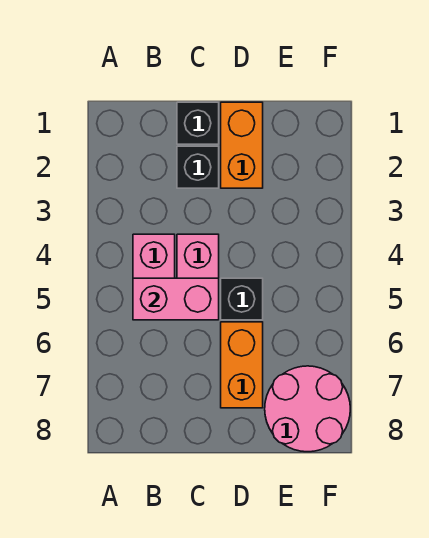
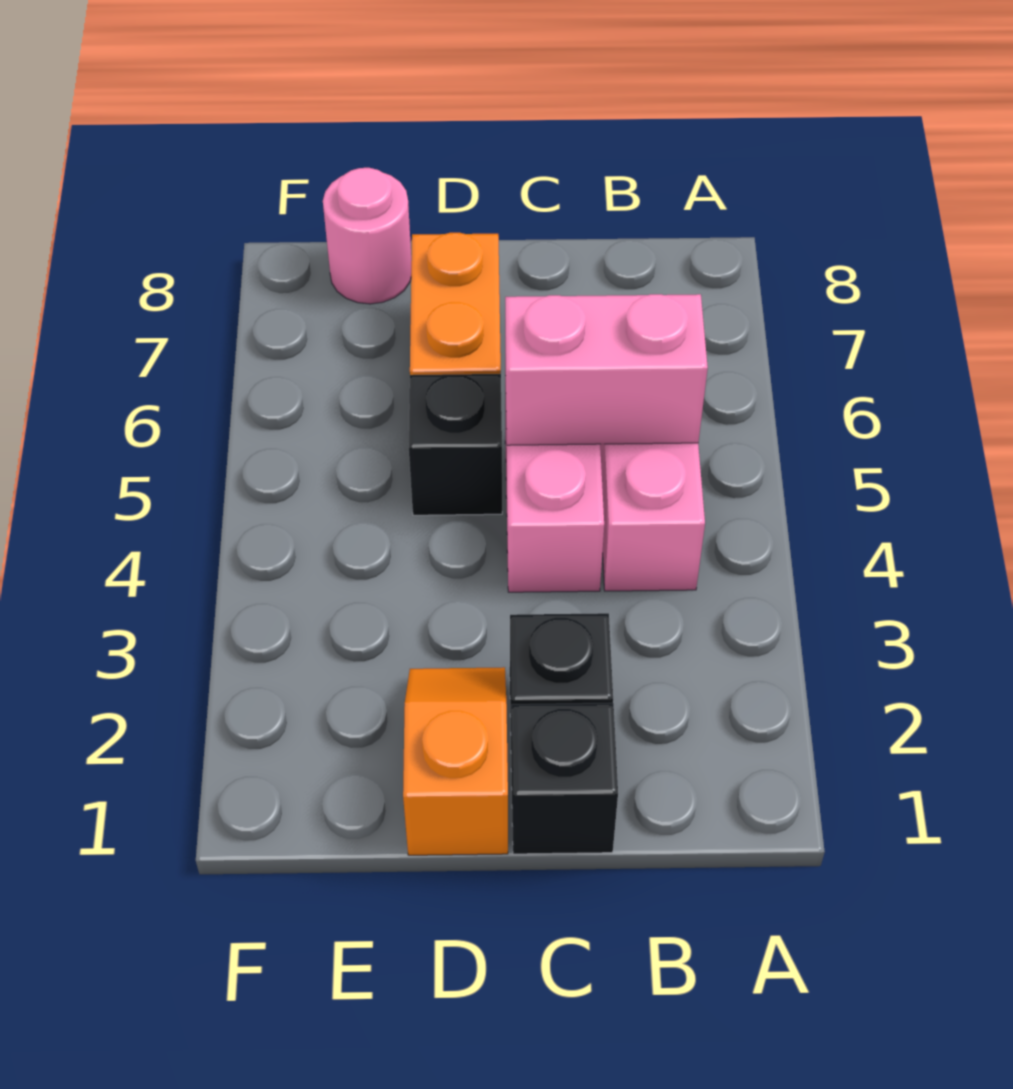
orange brick D1:D2 level 1 -> orange slope D1:D2 level 1 top 1
pink round brick E7:F8 level 1 -> pink round brick E8 level 1

